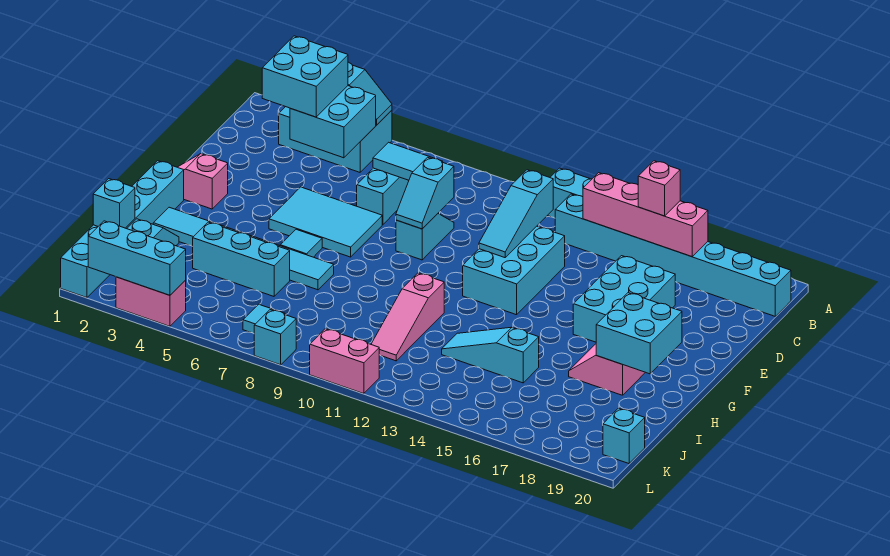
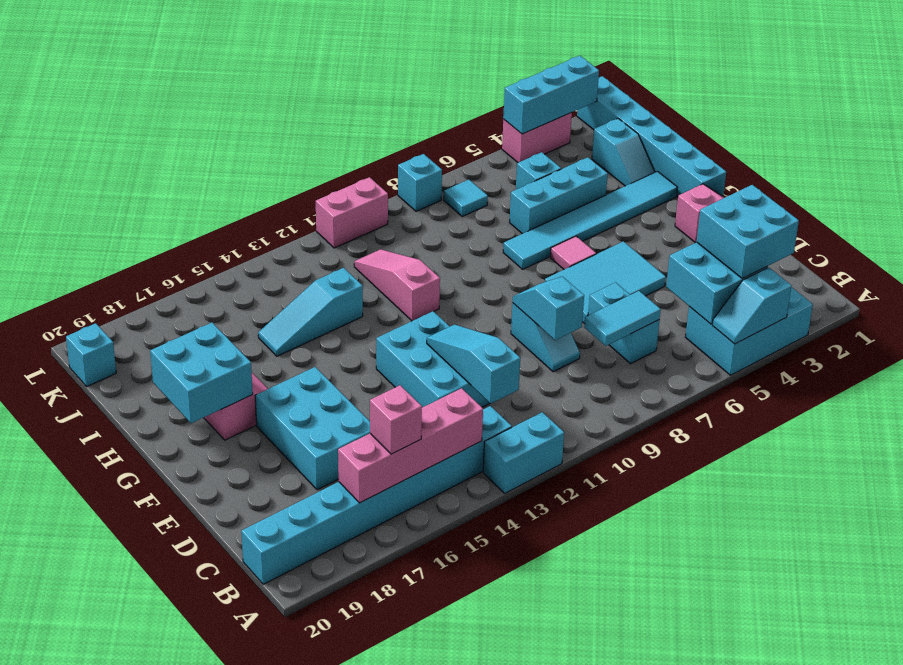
cyan tile G6 level 1 -> pink tile G6 level 1
cyan slope I13:I15 level 1 top 15 -> cyan slope I13:I15 level 1 top 13
cyan brick J1 level 2 -> cyan brick J5 level 1

